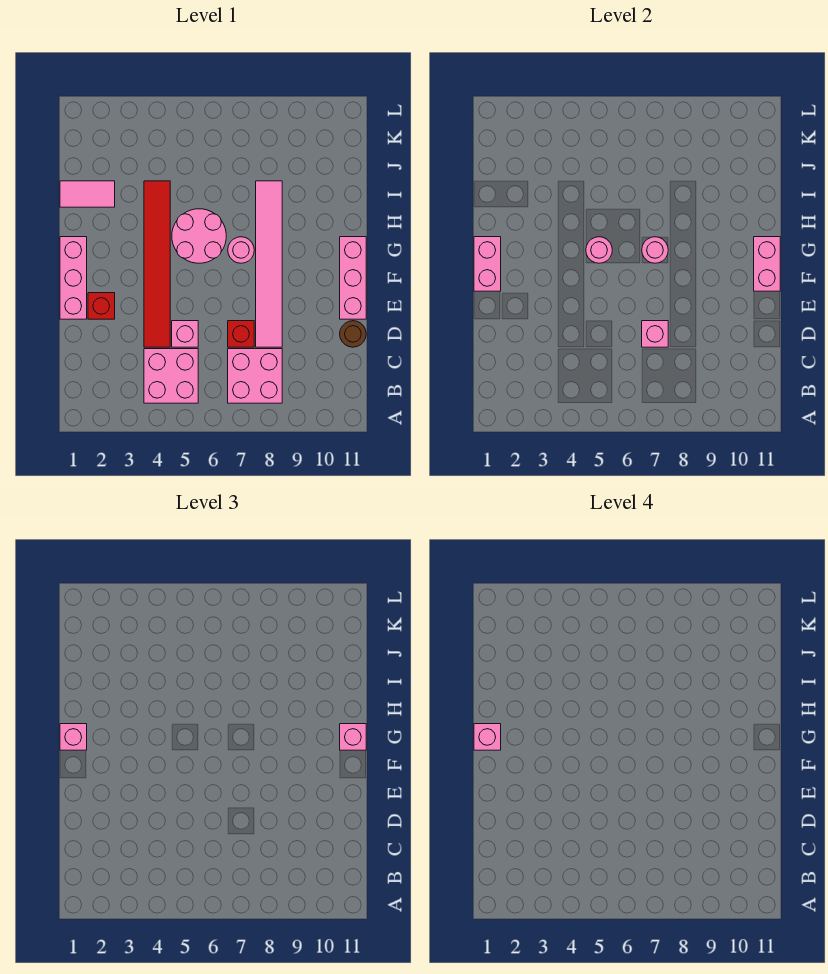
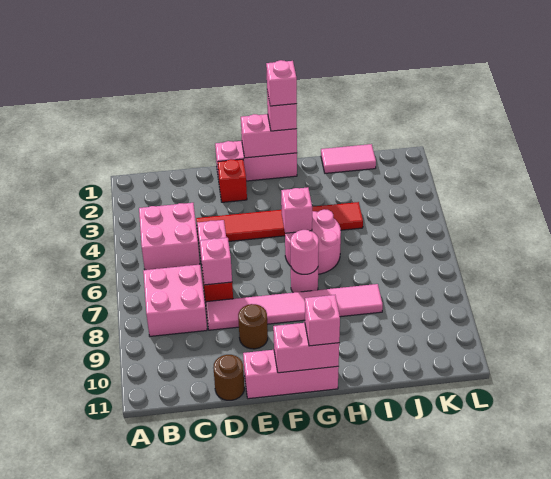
none -> brown round brick E9 level 1
pink round brick G5 level 2 -> pink brick G5 level 2
pink tile I1:I2 level 1 -> pink tile I1:J1 level 1

